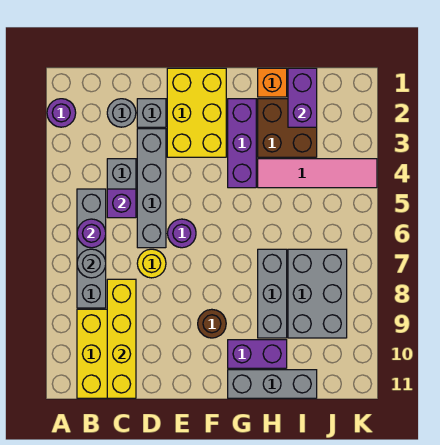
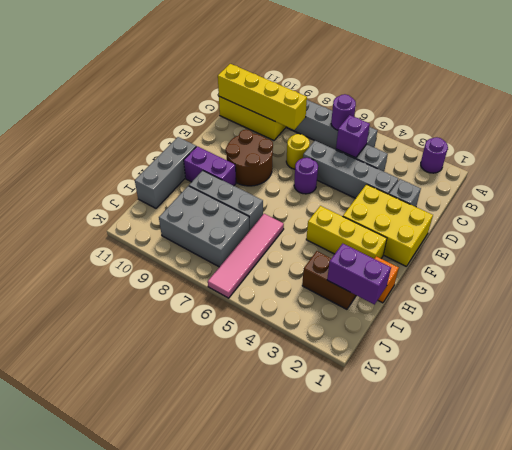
grey round brick B7 level 2 -> none
grey round brick C2 level 1 -> none
brown round brick F9 level 1 -> brown round brick E8:F9 level 1
purple brick G2:G4 level 1 -> yellow brick G2:G4 level 1
purple brick G10:H10 level 1 -> purple brick G9:G10 level 1
brown brick H2:I3 level 1 -> brown brick I2:I3 level 1
pink tile H4:K4 level 1 -> pink tile H6:K6 level 1

